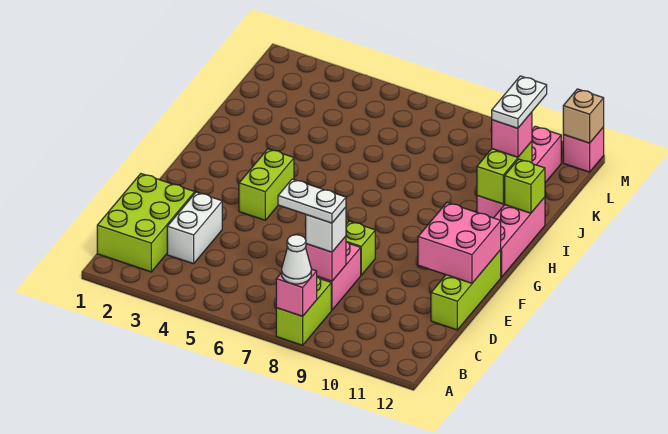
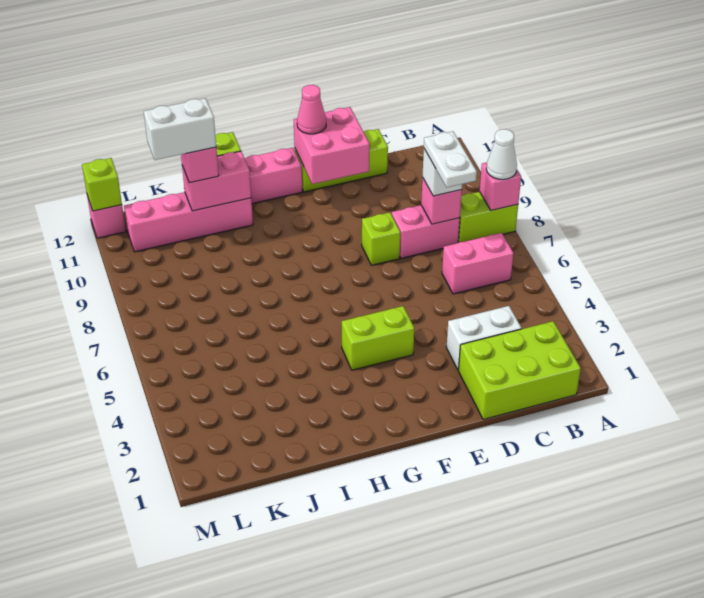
none -> pink brick B6:C6 level 1
none -> pink cone F12 level 3
lime brick I11:J11 level 2 -> pink brick I11:J11 level 2
white plate J11:K11 level 4 -> white brick J11:K11 level 4
tan brick M12 level 2 -> lime brick M12 level 2

